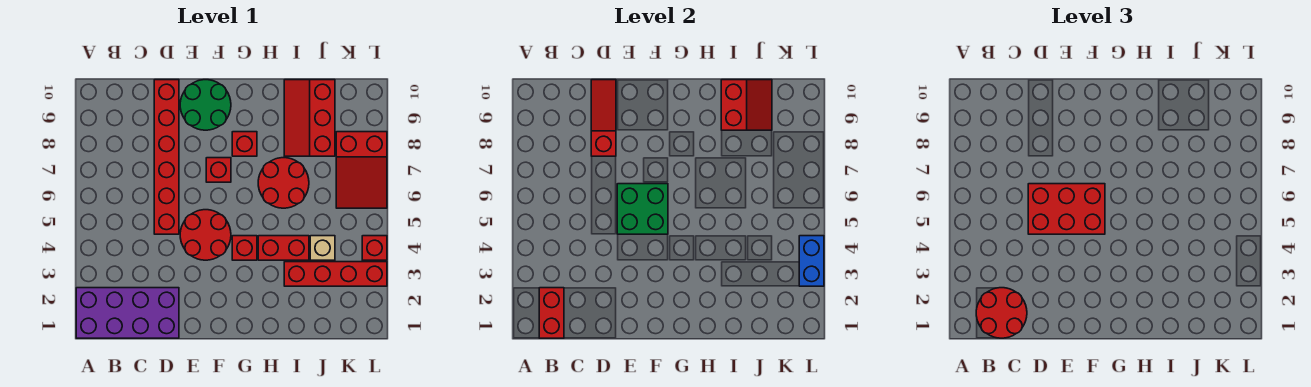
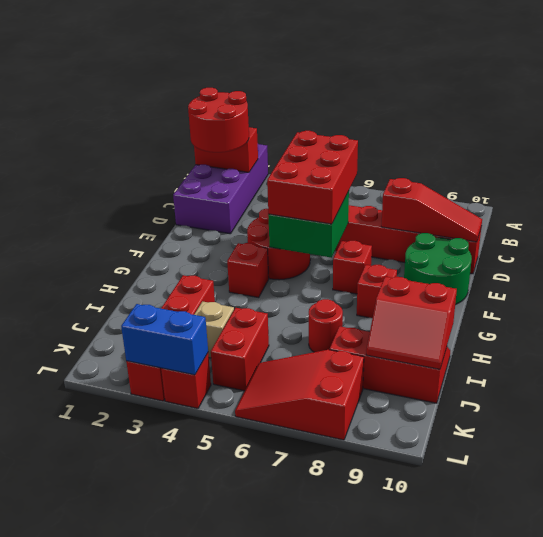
red brick H4:I4 level 1 -> red brick J5:K5 level 1
red round brick H6:I7 level 1 -> red round brick I7 level 1

